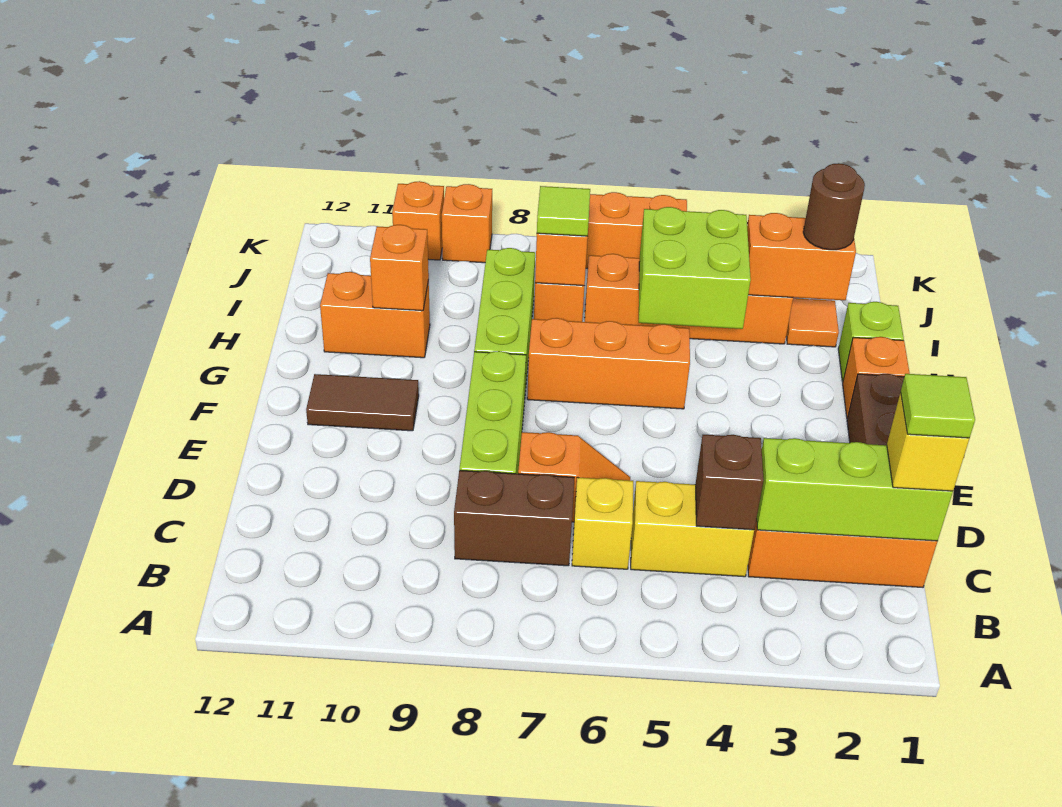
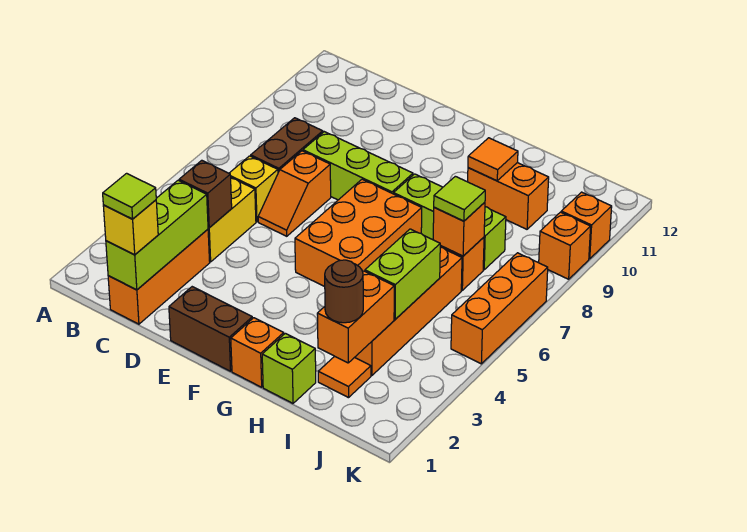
brown tile F10:F11 level 1 -> none
orange brick G5:G7 level 1 -> orange brick F5:G7 level 1
lime brick H4:I5 level 2 -> lime brick I4:I5 level 2
orange brick H10:H11 level 1 -> orange brick H10:I10 level 1
orange brick H10 level 2 -> orange tile H10 level 2

